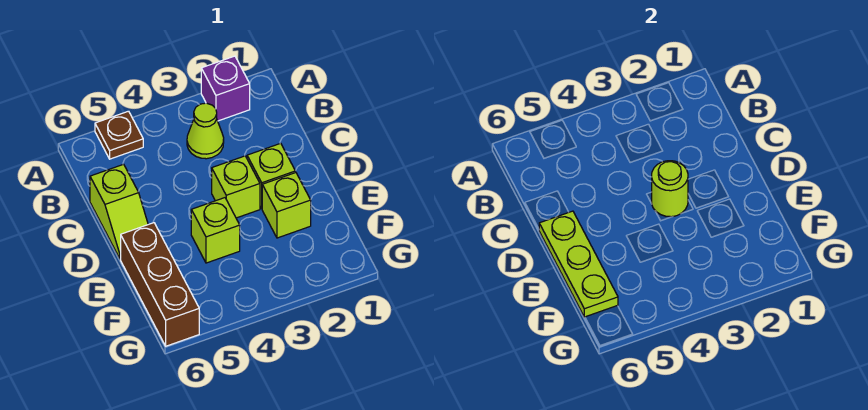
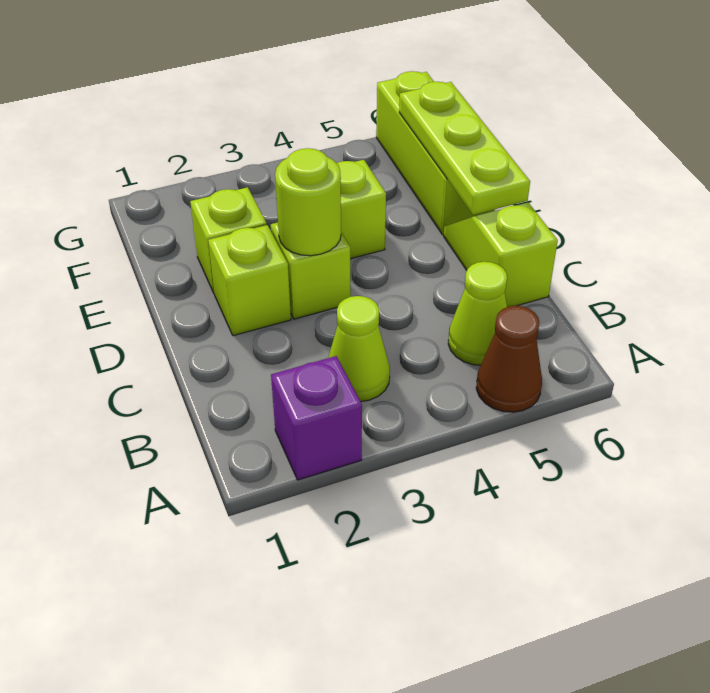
brown plate A5 level 1 -> brown cone A5 level 1
none -> lime cone B5 level 1
brown brick E6:G6 level 1 -> lime brick E6:G6 level 1

